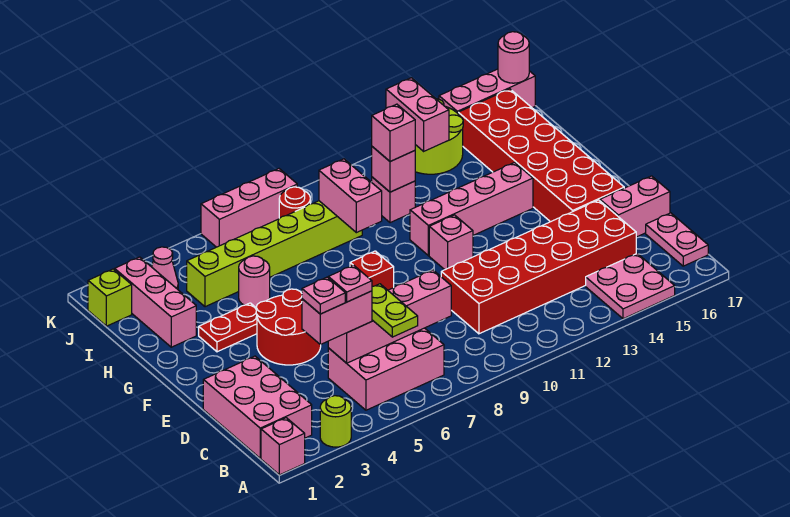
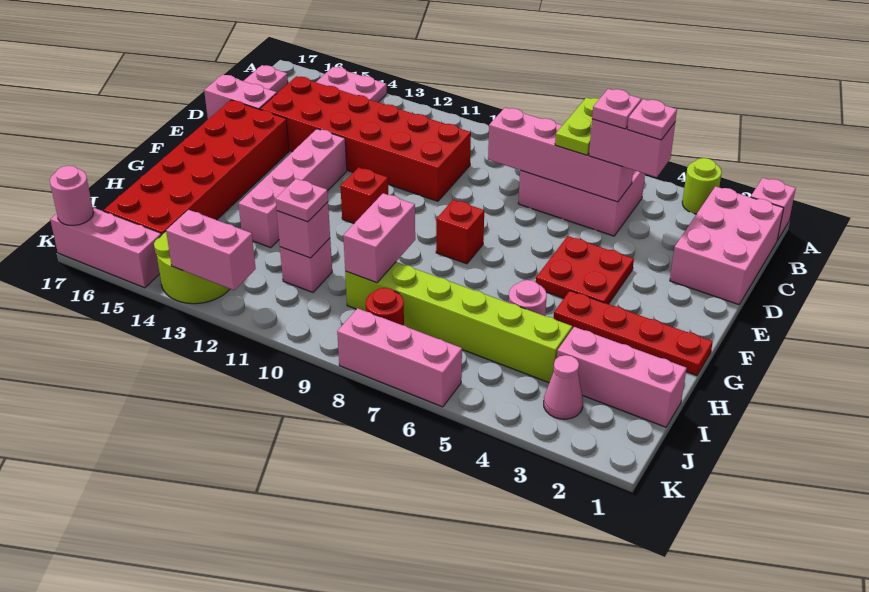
red round brick E4:F5 level 1 -> red plate E4:F5 level 1
pink brick F11 level 1 -> red brick F11 level 1
red plate G3:G4 level 1 -> red plate G1:G4 level 1
pink brick G11:G14 level 1 -> pink brick E13:H13 level 1
pink brick H2:J2 level 1 -> pink brick I1:I3 level 1
pink brick I11 level 3 -> pink plate I11 level 3
lime brick J1 level 1 -> none
pink brick J13:K13 level 2 -> pink brick K12:K13 level 2

